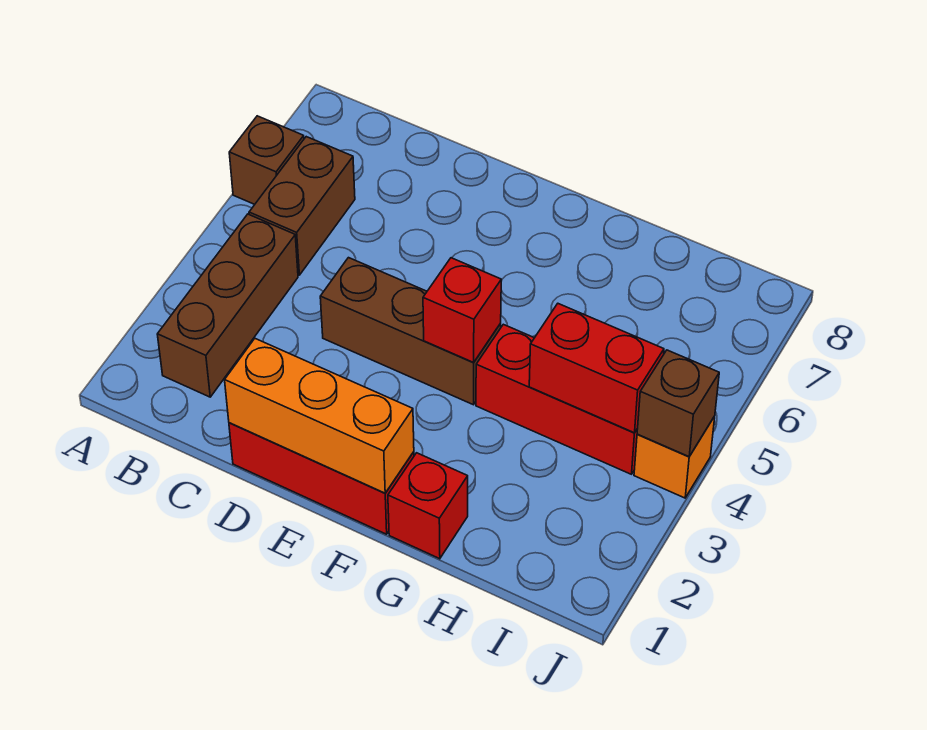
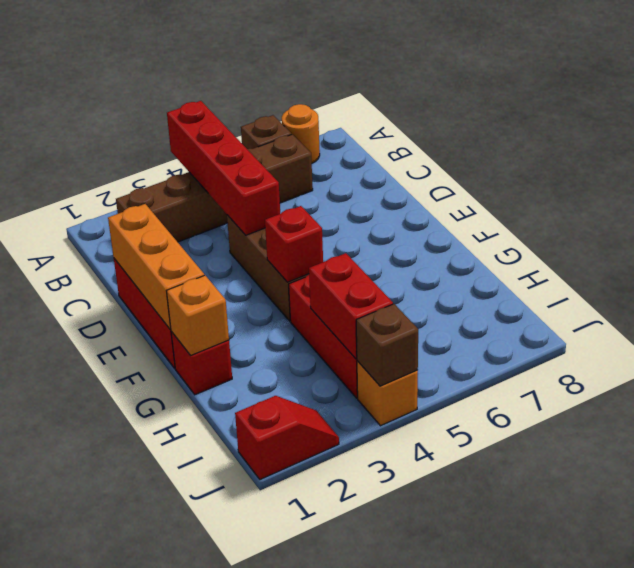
none -> red brick A4:D4 level 2
none -> orange round brick A7 level 1
none -> orange brick G1 level 2
none -> red slope J1:J2 level 1 top 1

